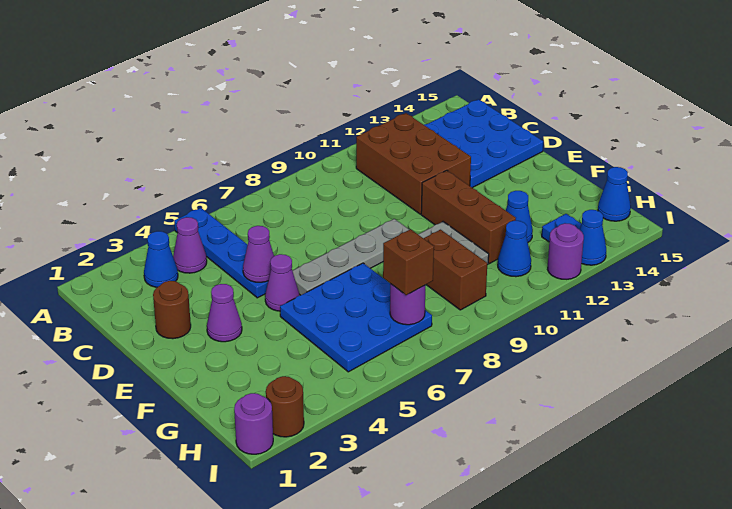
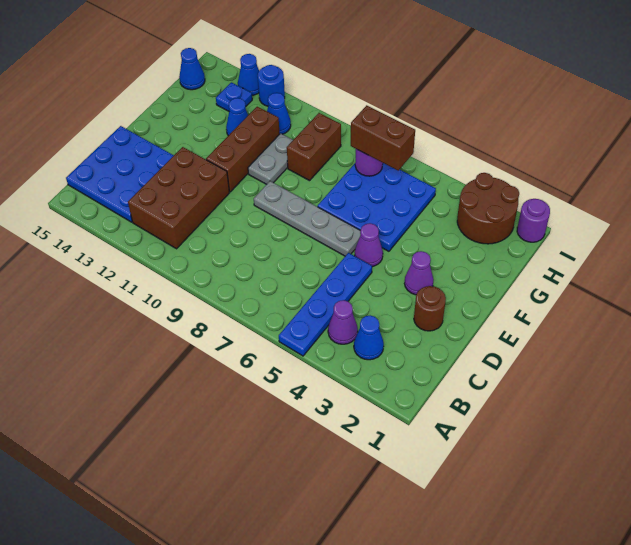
purple cone D5 level 2 -> none
brown brick H7 level 3 -> brown brick H6:H7 level 3
brown round brick I2 level 1 -> brown round brick H2:I3 level 1
purple round brick I12 level 1 -> blue round brick I12 level 1

